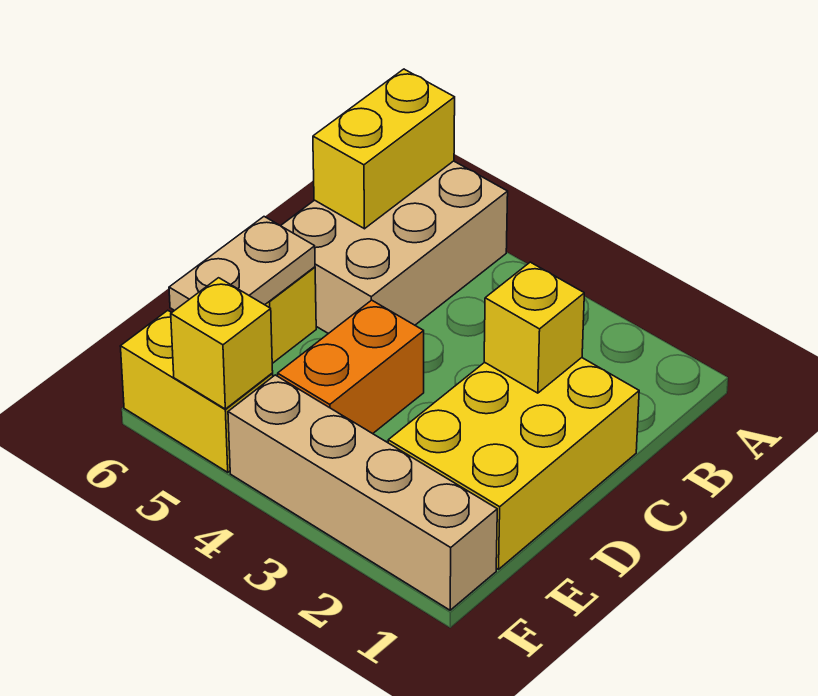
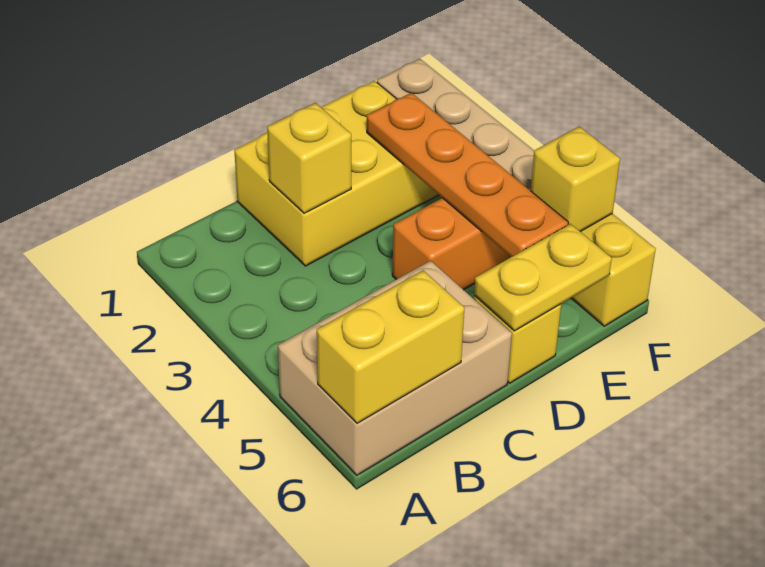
tan plate D6:E6 level 2 -> yellow plate D6:E6 level 2
none -> orange plate E2:E5 level 2

